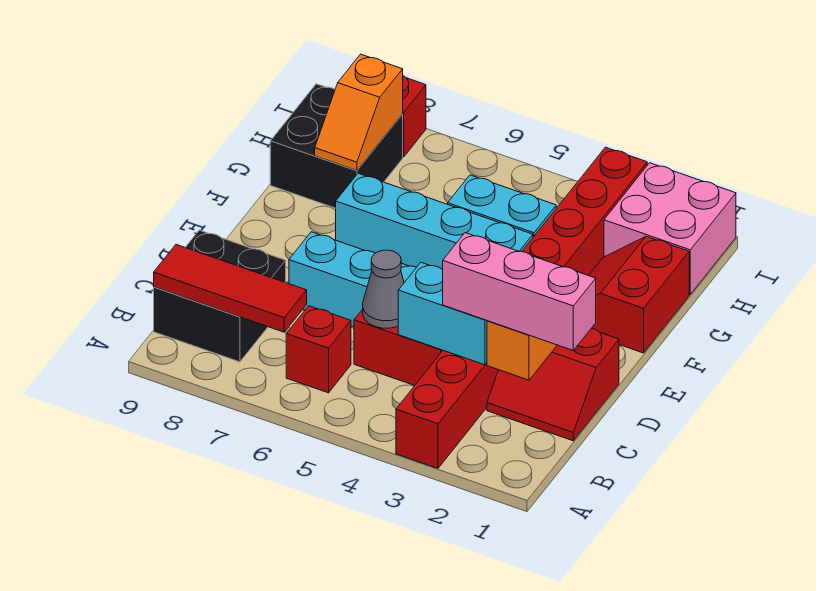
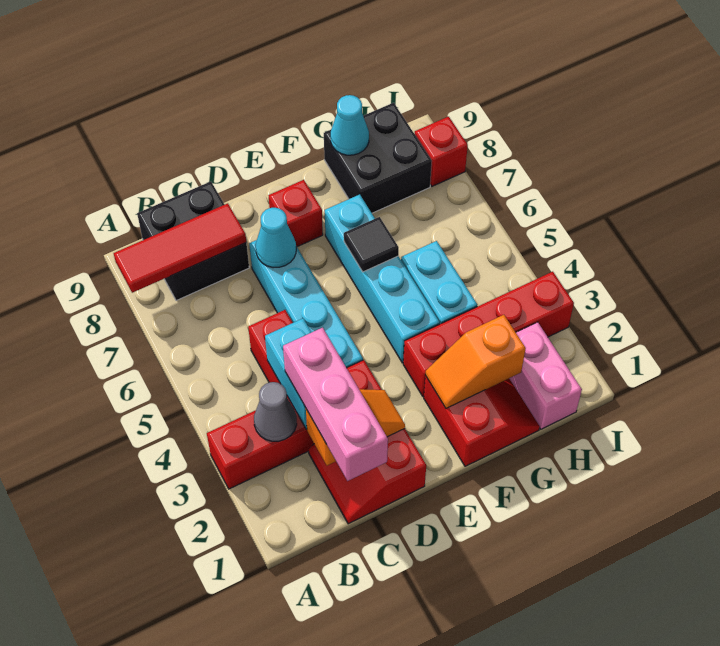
red brick B6 level 1 -> red brick E8 level 1
red tile B7:B9 level 2 -> red tile A8:C8 level 2
grey cone C5 level 2 -> grey cone B3 level 2
none -> cyan cone D7 level 2
red slope F1:G2 level 1 top 1 -> red slope F1:G2 level 1 top F
none -> black tile F6 level 2
orange slope G8:H8 level 2 top H -> orange slope F2:G2 level 2 top G
none -> cyan cone G9 level 2
pink brick H1:I2 level 1 -> pink brick H1:H2 level 1

